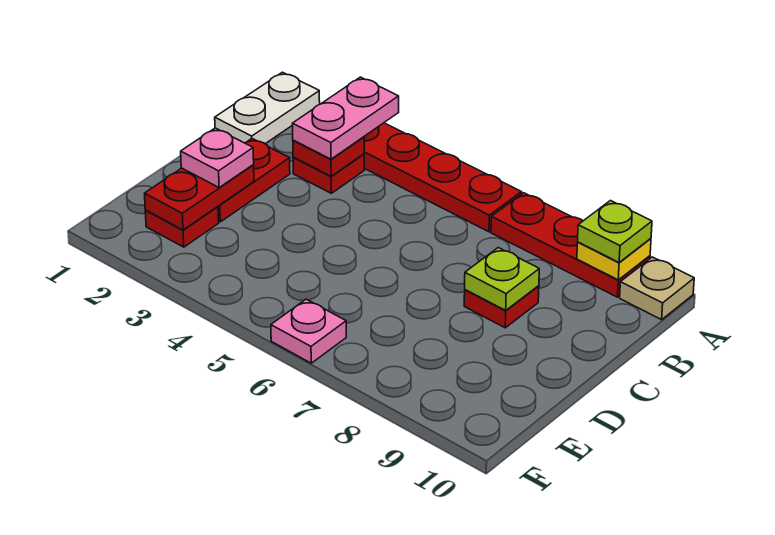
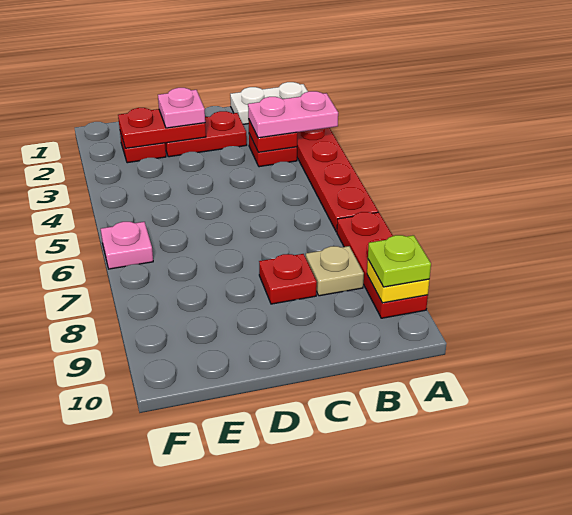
tan plate A10 level 1 -> tan plate B8 level 1
lime plate C8 level 2 -> none

